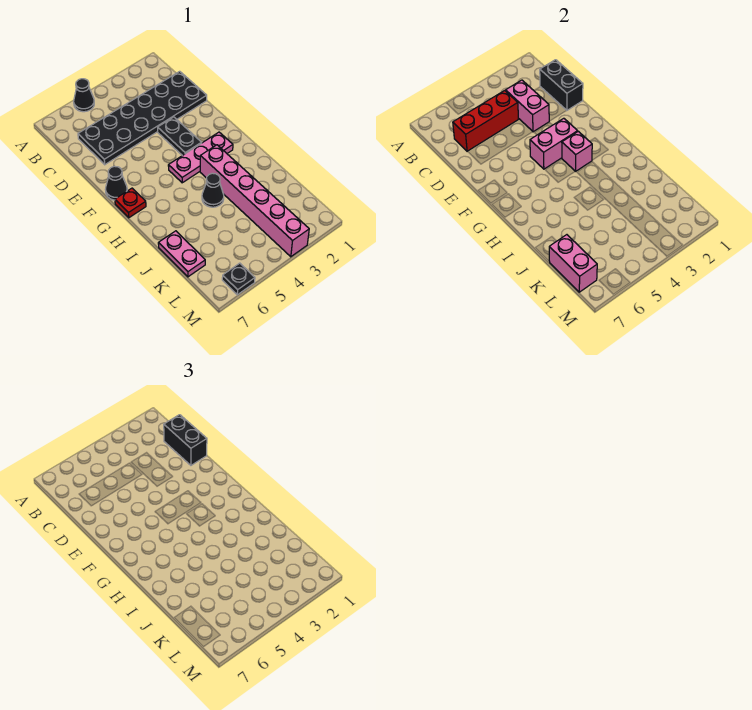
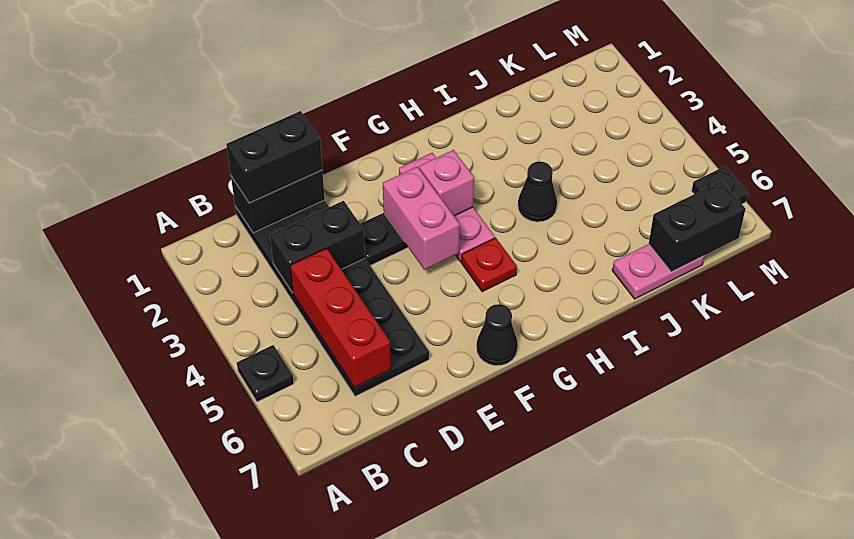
black cone A5 level 1 -> black plate A5 level 1
pink brick C3:D3 level 2 -> black brick C3:D3 level 2
red plate G7 level 1 -> red plate G5 level 1
pink brick H3:M3 level 1 -> none
pink brick K7:L7 level 2 -> black brick K7:L7 level 2

